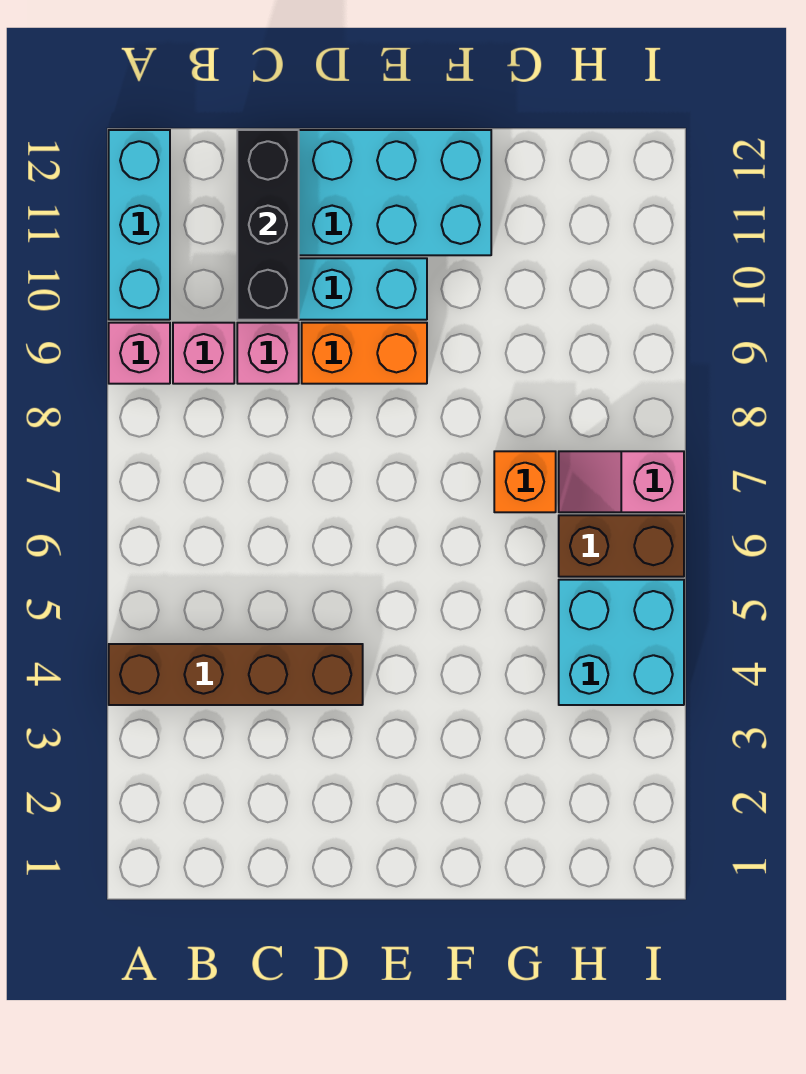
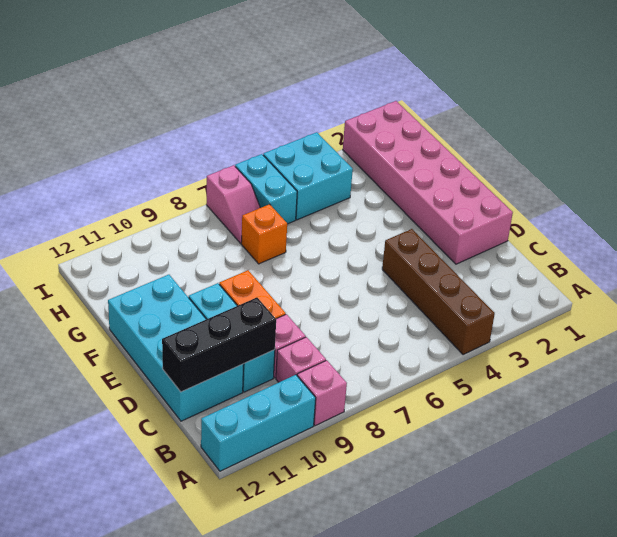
none -> pink brick D1:I2 level 1
brown brick H6:I6 level 1 -> cyan brick H6:I6 level 1

